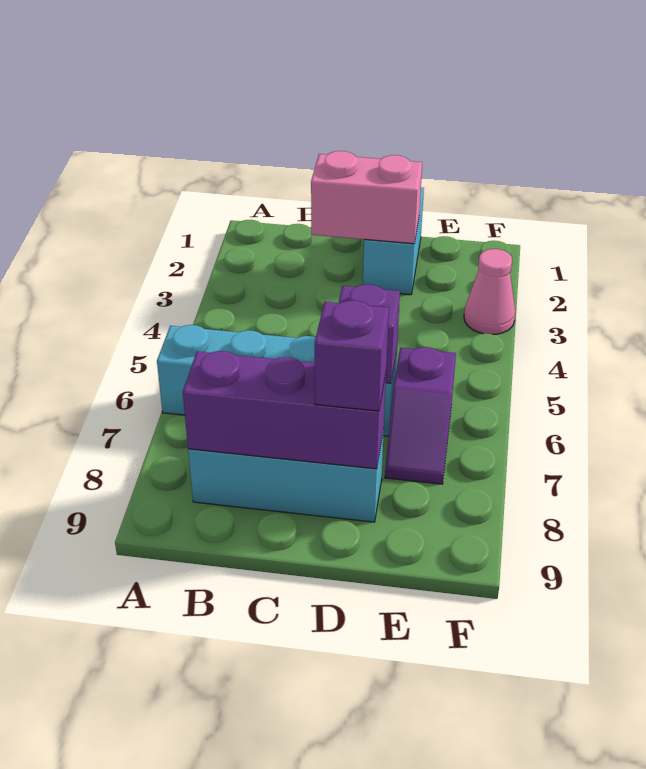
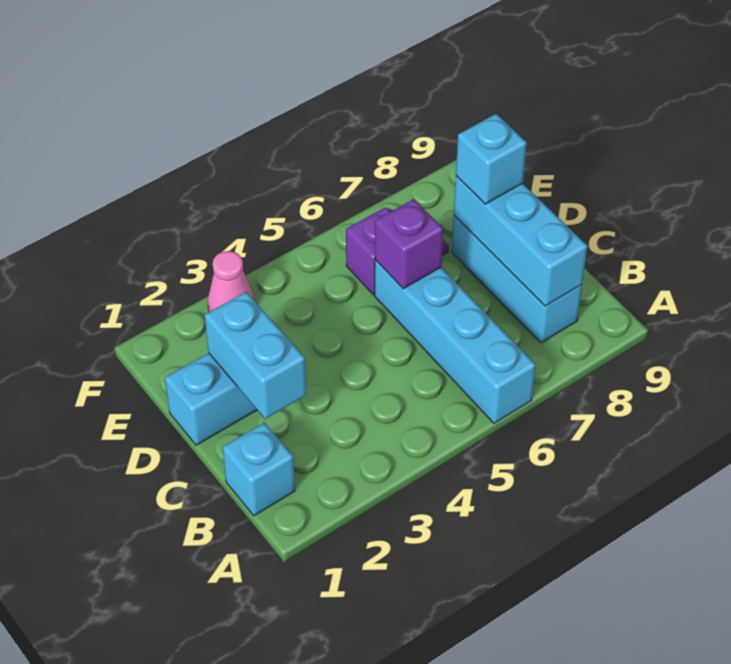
none -> cyan brick B1 level 1
purple brick B8:D8 level 2 -> cyan brick B8:D8 level 2
pink brick C2:D2 level 2 -> cyan brick C2:D2 level 2
purple brick D8 level 3 -> cyan brick D8 level 3

